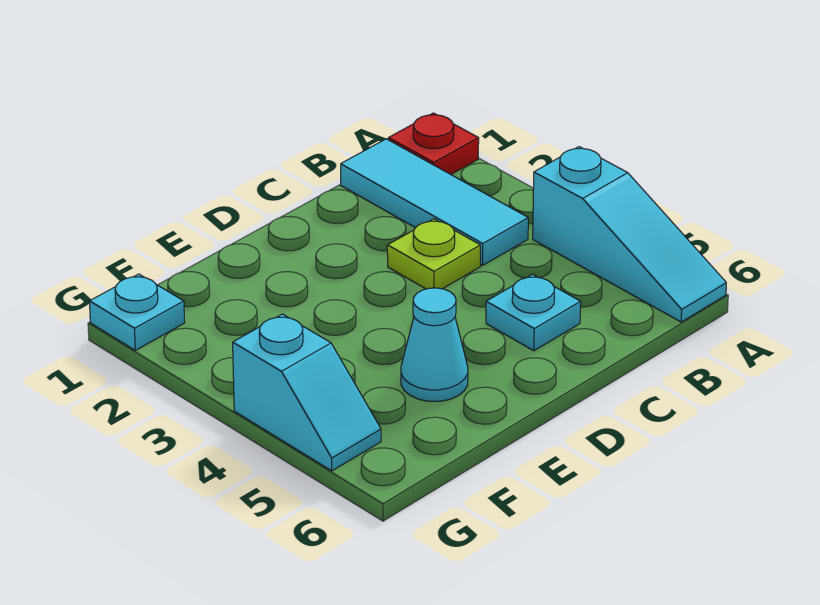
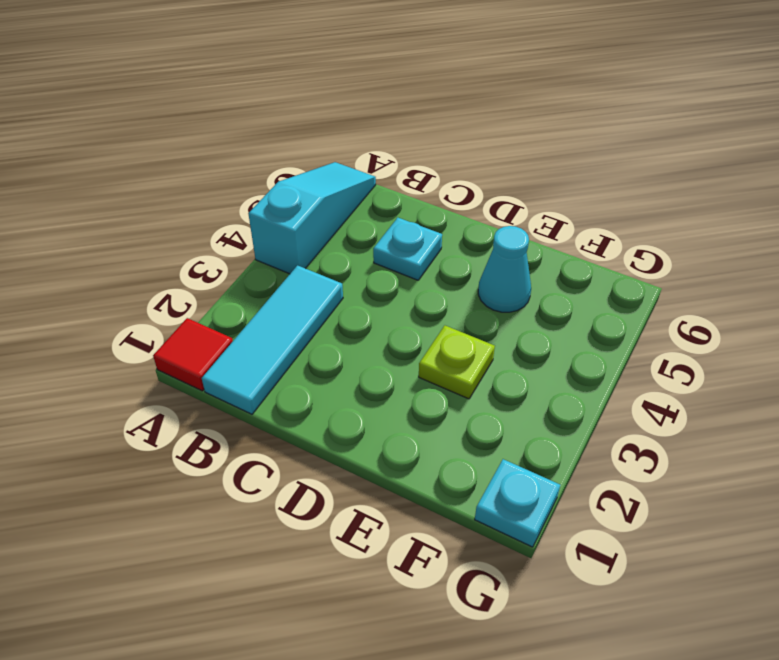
red plate A1 level 1 -> red tile A1 level 1
lime plate C3 level 1 -> lime plate E3 level 1
cyan slope G4:G5 level 1 top 4 -> none

